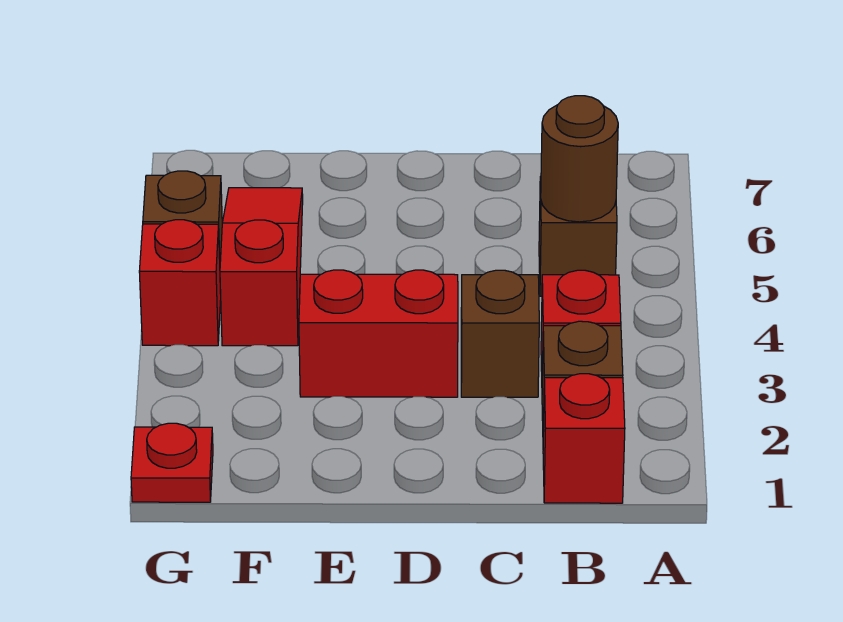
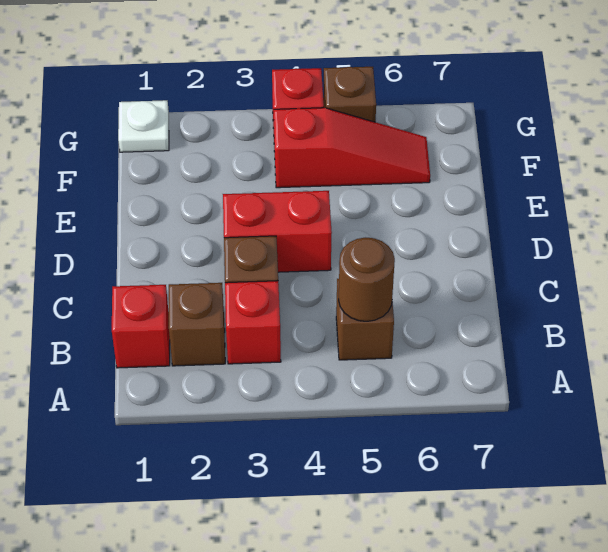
red brick D3:E3 level 1 -> red brick D3:D4 level 1
red plate G1 level 1 -> white plate G1 level 1

